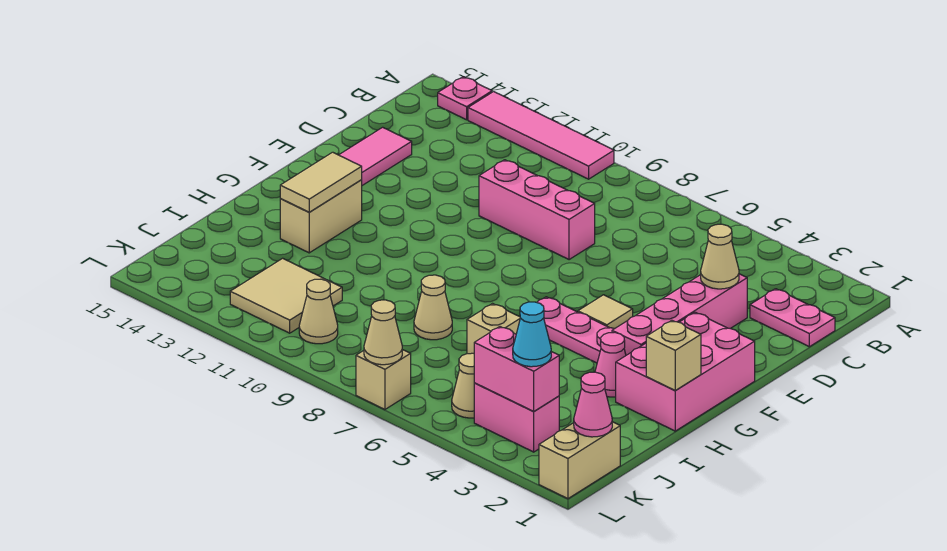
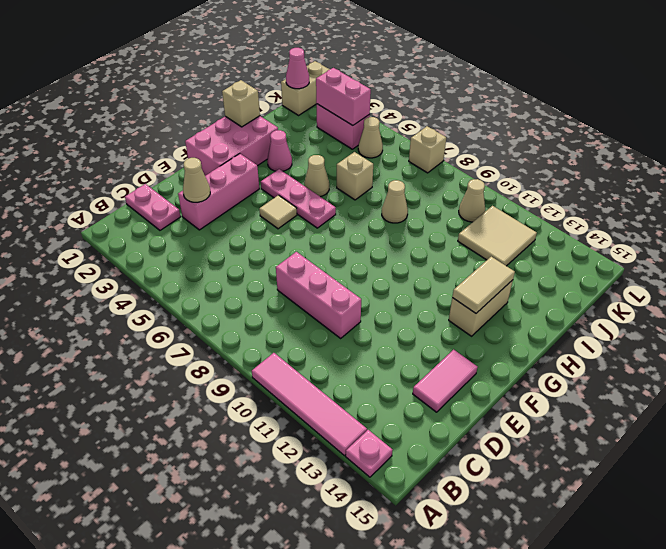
pink brick D3:G3 level 1 -> pink brick D3:F3 level 1
cyan cone K3 level 3 -> none
tan cone L7 level 2 -> tan cone H5 level 1

